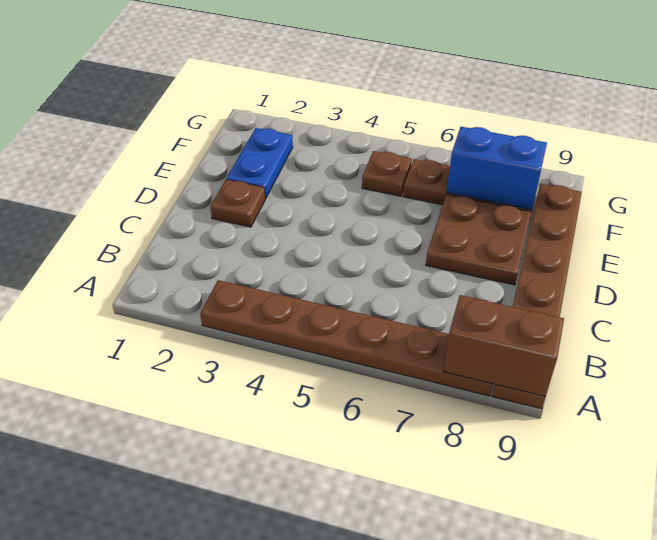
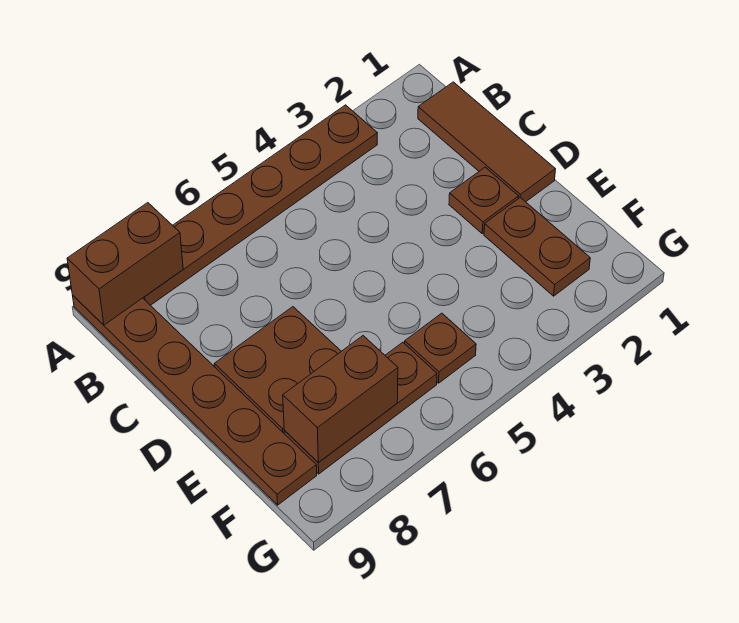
none -> brown tile B1:D1 level 1
blue plate E2:F2 level 1 -> brown plate E2:F2 level 1
blue brick F7:F8 level 2 -> brown brick F7:F8 level 2

